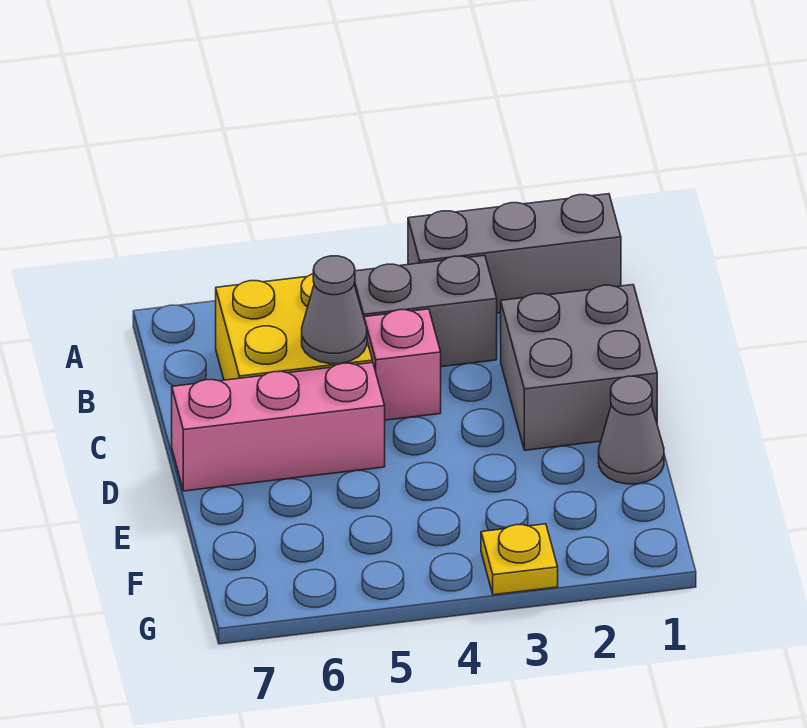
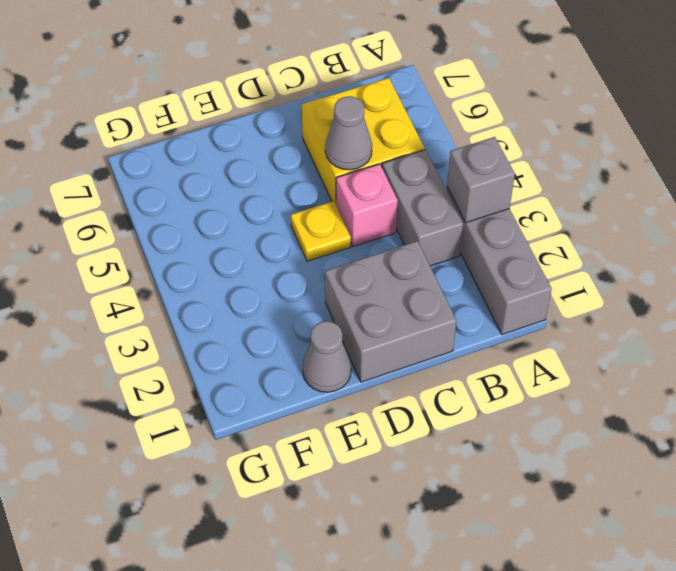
none -> grey brick A3 level 2
pink brick D5:D7 level 1 -> none
yellow plate G3 level 1 -> yellow plate D4 level 1

